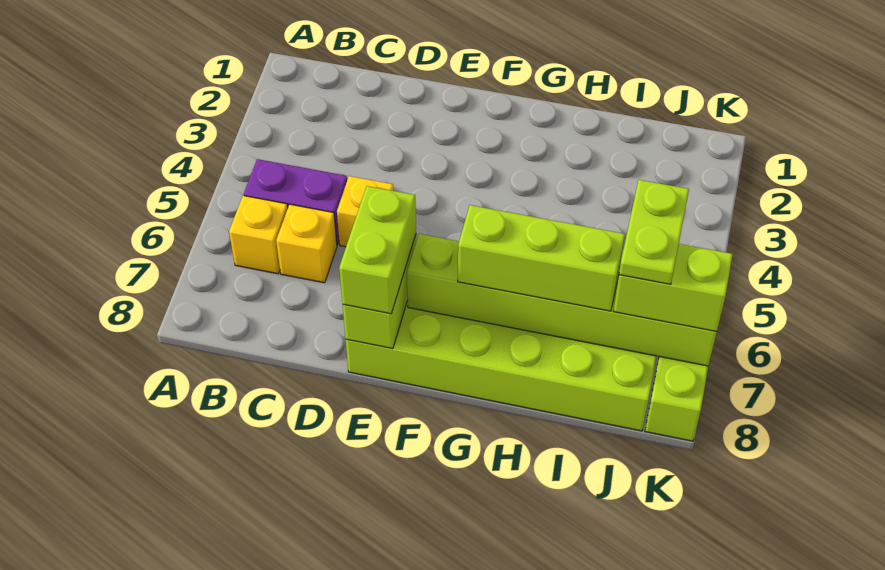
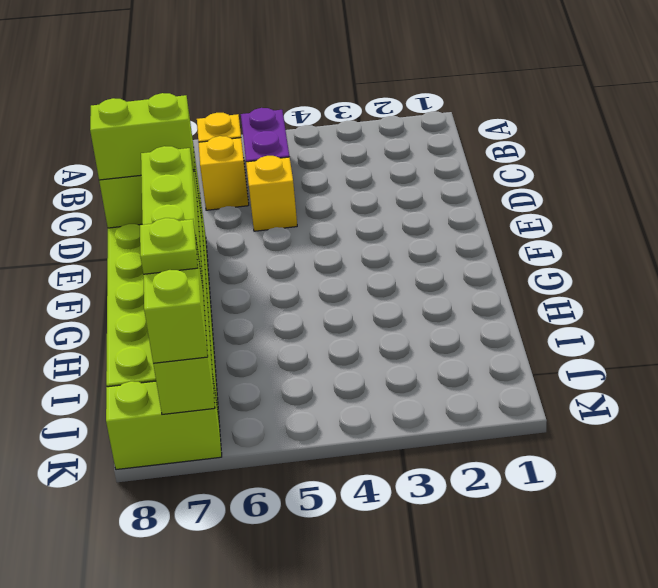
lime plate J6:J7 level 4 -> lime plate J7 level 4

